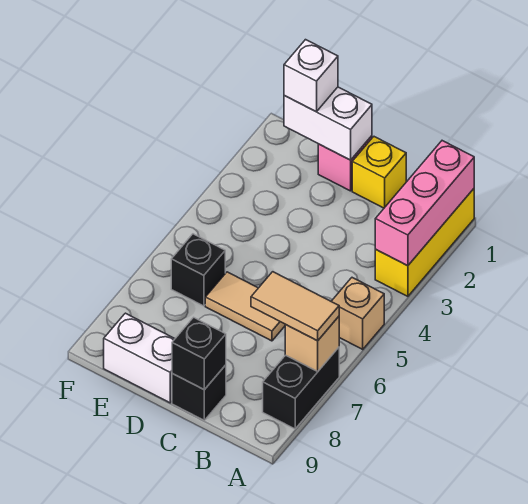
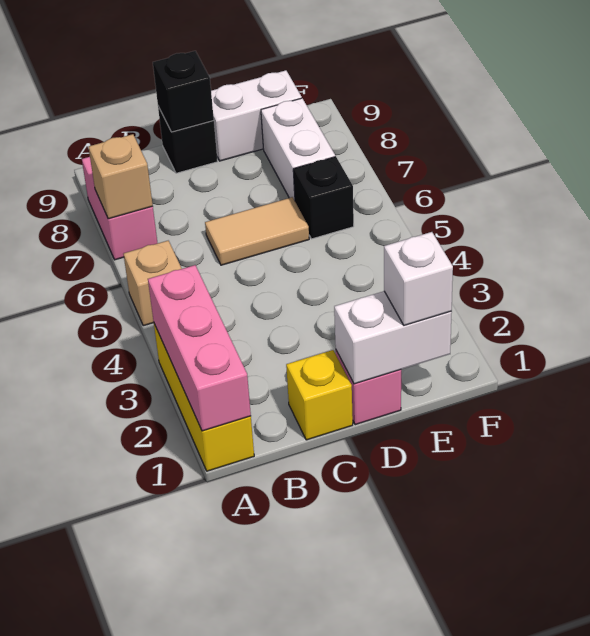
black brick A7:A8 level 1 -> pink brick A7:A8 level 1
tan tile A7:B7 level 3 -> none
none -> white brick E7:E8 level 1

